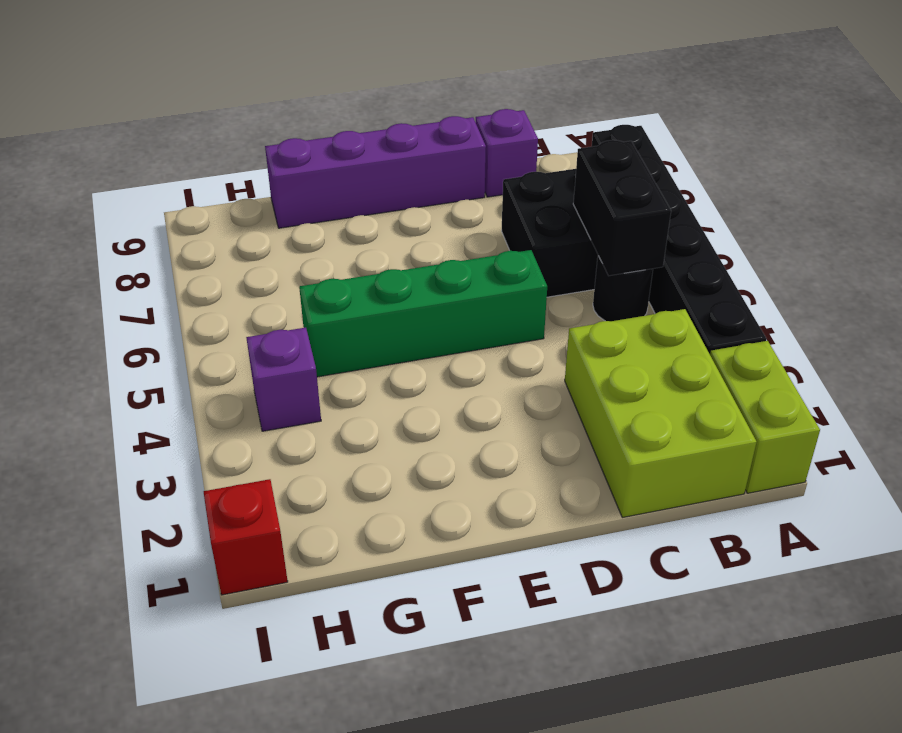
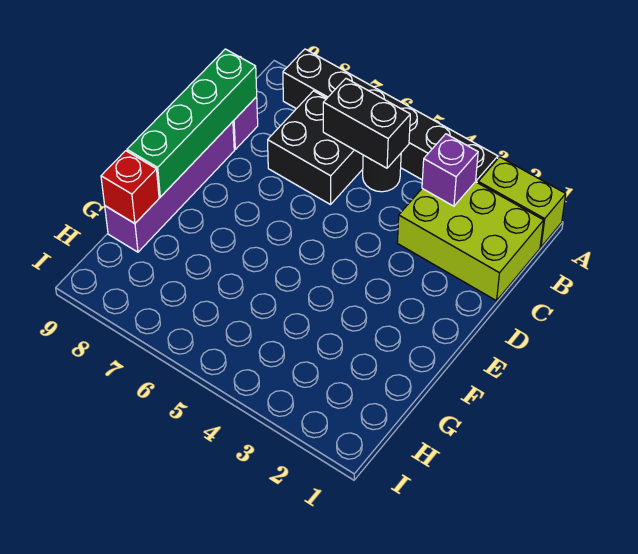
green brick D5:G5 level 1 -> green brick C9:F9 level 2
purple brick H4 level 1 -> purple brick B3 level 2
red brick I1 level 1 -> red brick G9 level 2

